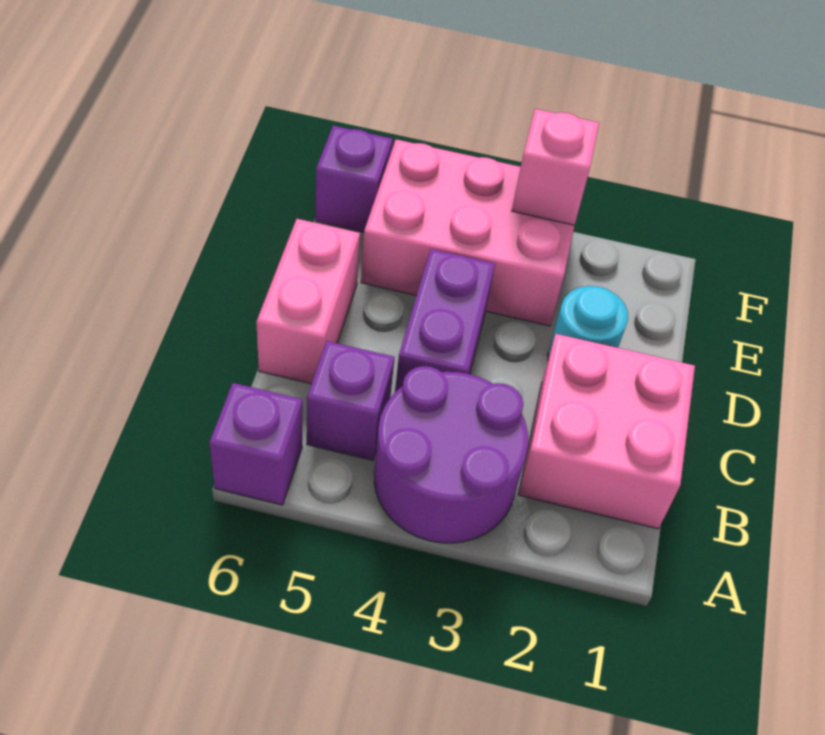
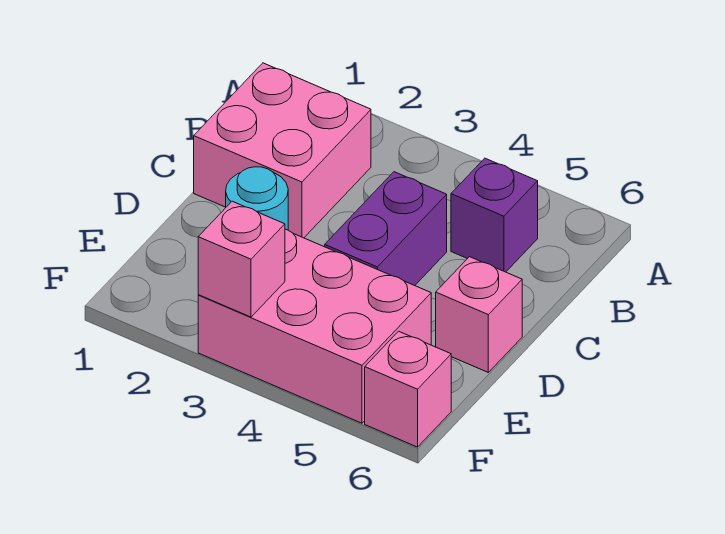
purple round brick A3:B4 level 1 -> none
purple brick A6 level 1 -> none
pink brick C6:D6 level 1 -> pink brick D6 level 1
purple brick F6 level 1 -> pink brick F6 level 1

